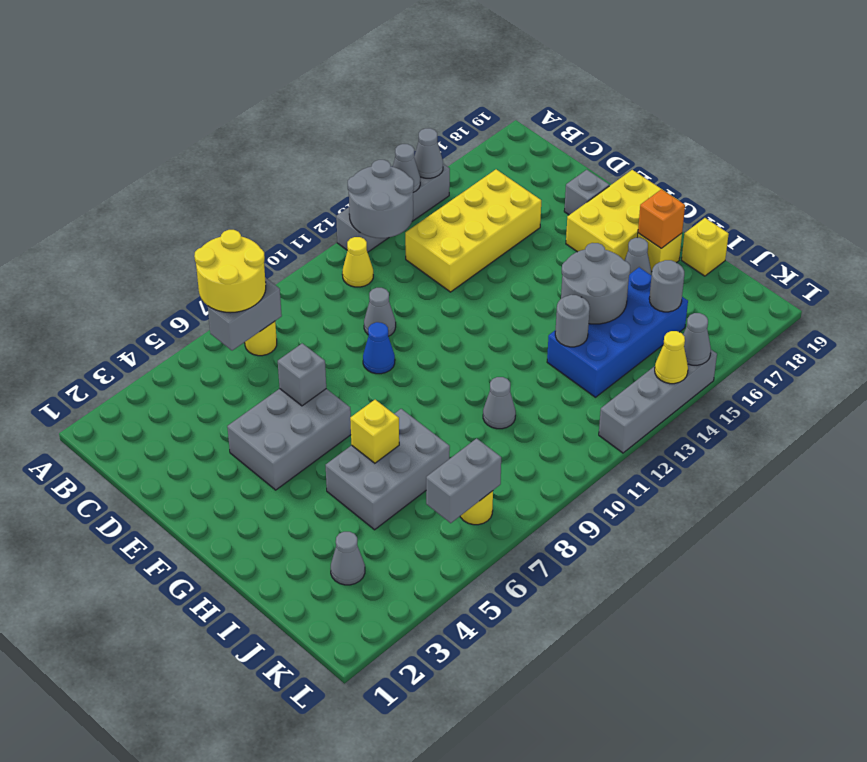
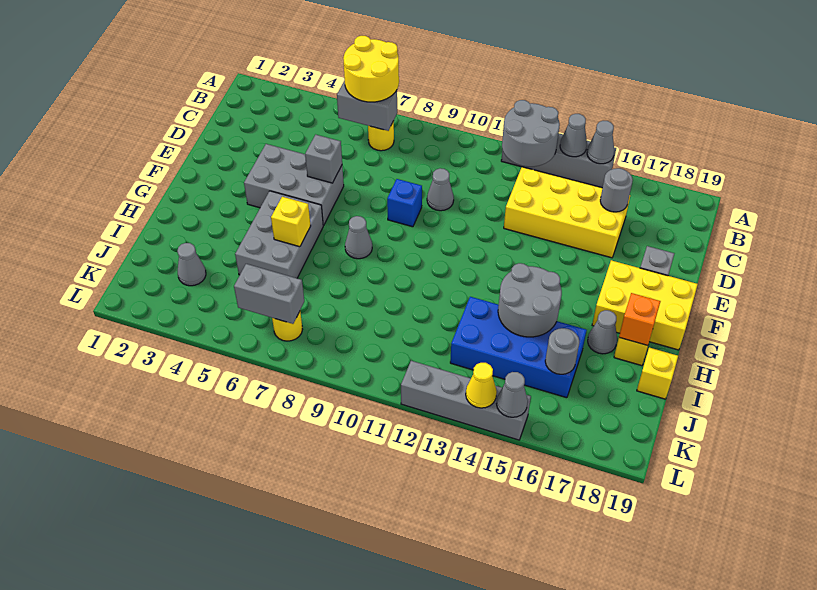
yellow cone B11 level 1 -> none
blue cone E9 level 1 -> blue brick E9 level 1
grey brick H5:I7 level 1 -> grey brick G5:I6 level 1
grey cone I10 level 1 -> grey cone G8 level 1
grey round brick I13 level 2 -> grey round brick C16 level 2

